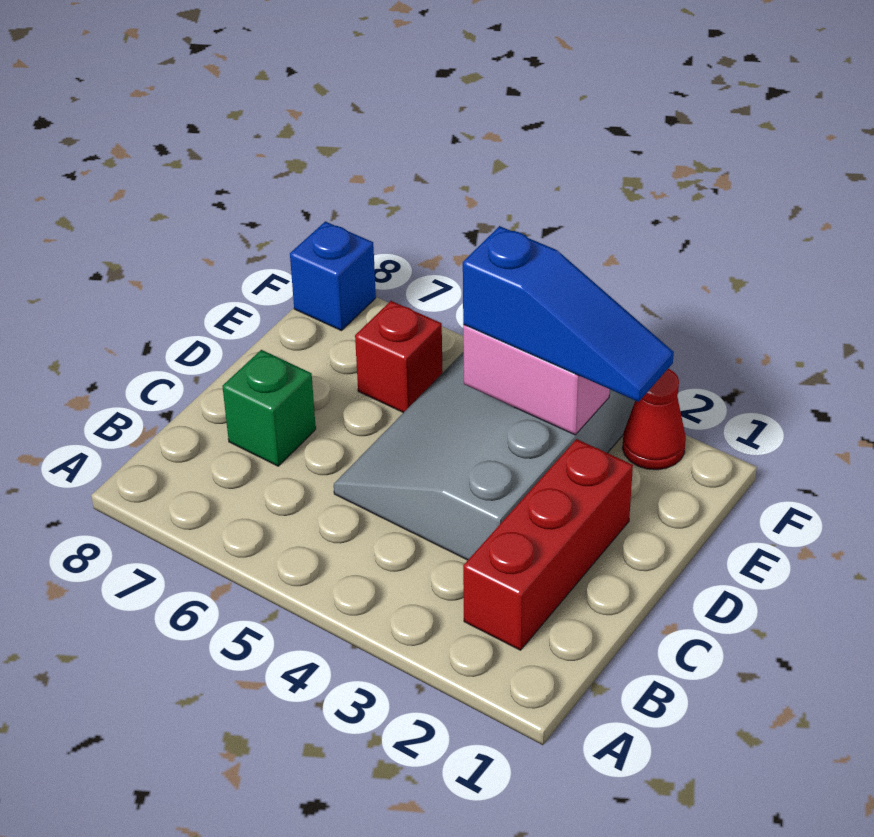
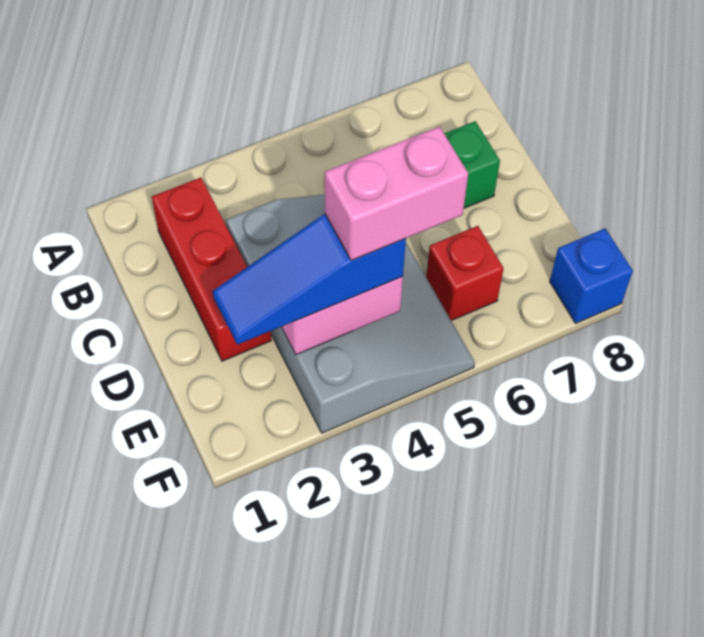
none -> pink brick E4:E5 level 4
red cone F2 level 1 -> none

